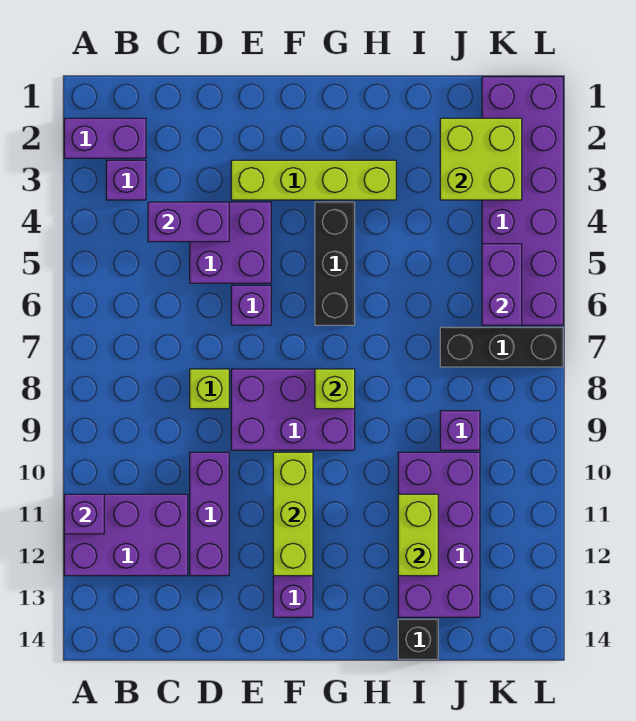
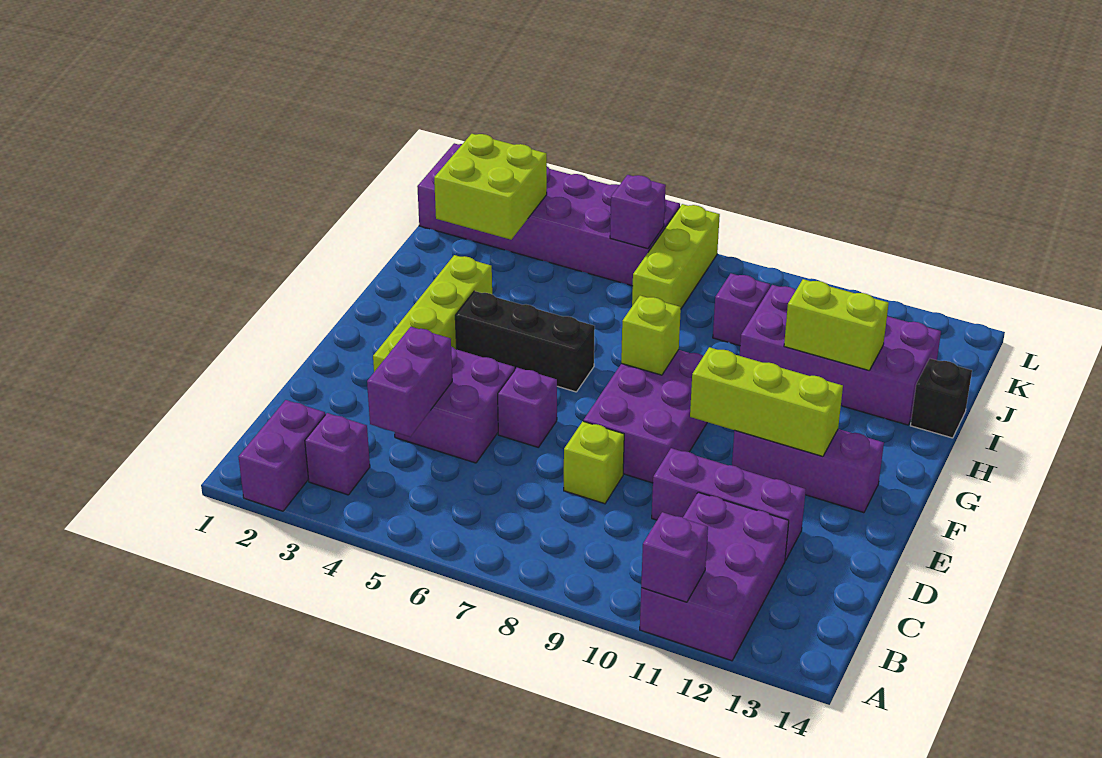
black brick J7:L7 level 1 -> lime brick J7:L7 level 1
purple brick K5:K6 level 2 -> purple brick K6 level 2

